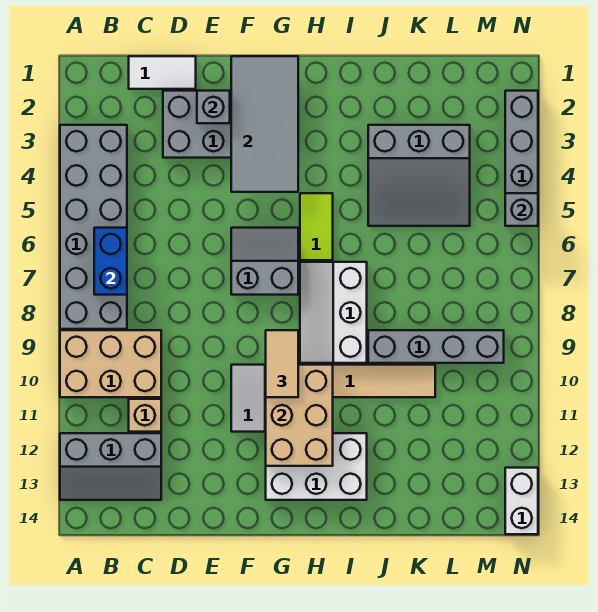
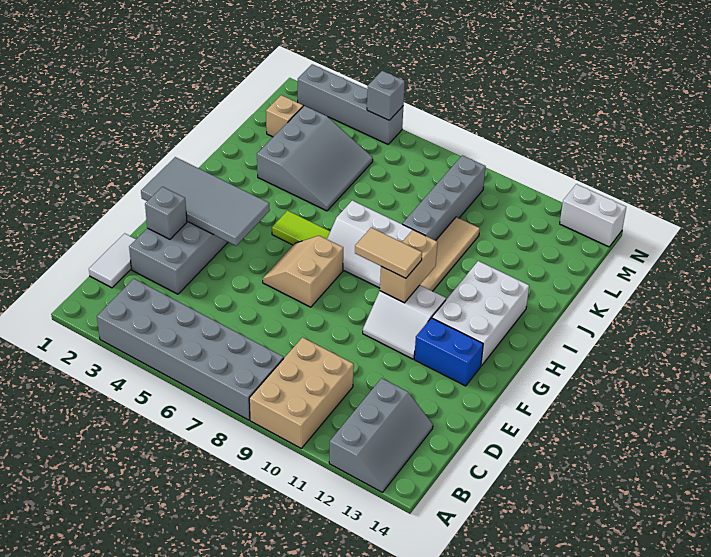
blue brick B6:B7 level 2 -> blue brick F12:F13 level 1
tan brick C11 level 1 -> tan brick L2 level 1
grey slope F6:G7 level 1 top 7 -> tan slope F6:G7 level 1 top 7
tan brick G10:H12 level 2 -> tan brick G10:H10 level 2

